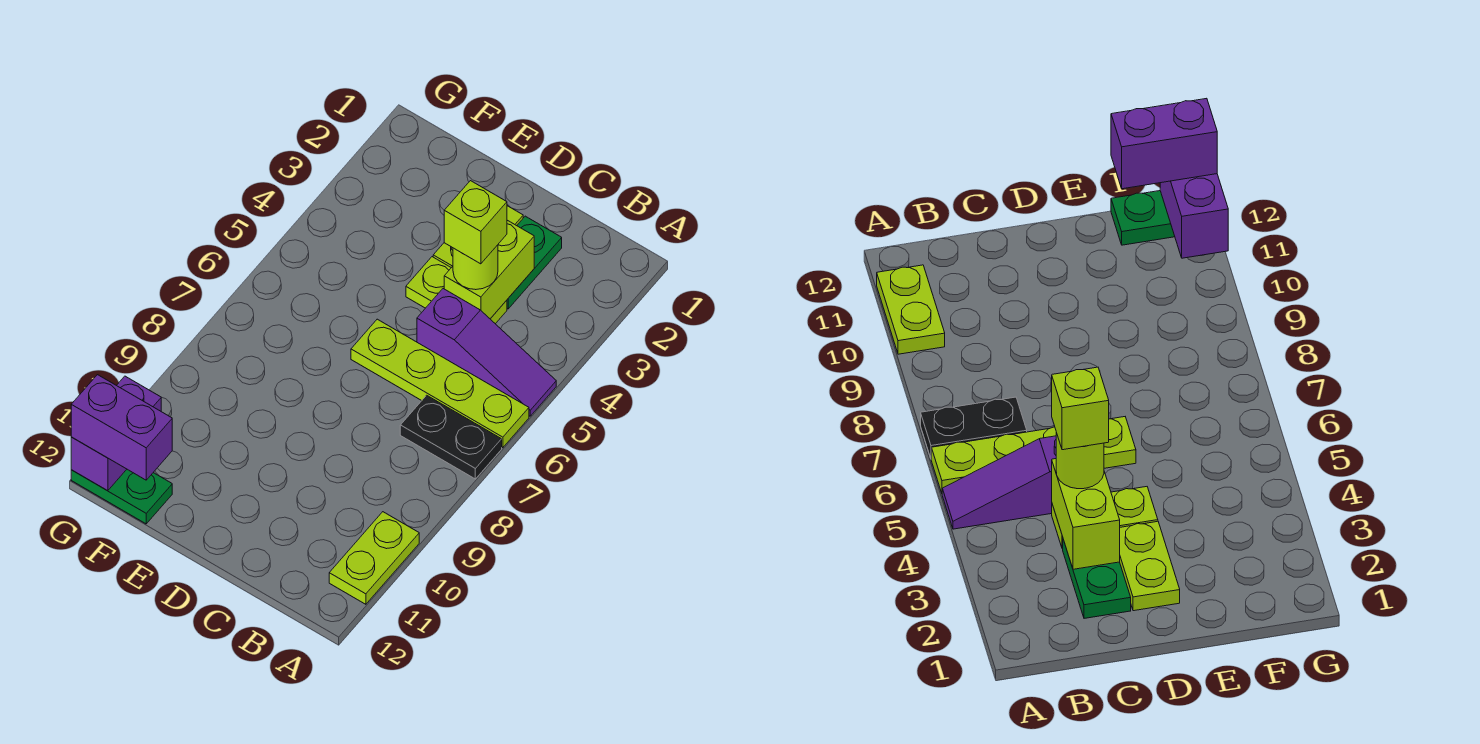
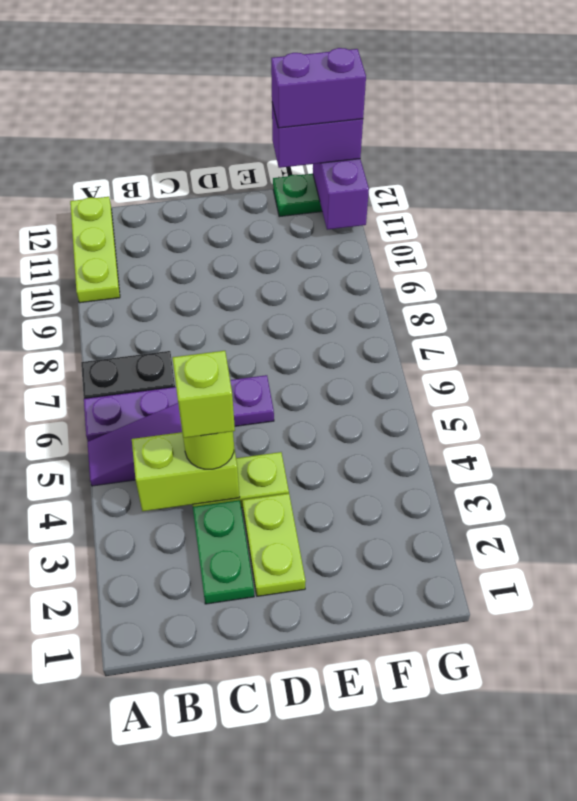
lime plate A6:D6 level 1 -> purple plate A6:D6 level 1
lime plate A10:A11 level 1 -> lime plate A10:A12 level 1
lime brick C3:C4 level 2 -> lime brick B4:C4 level 2
none -> purple brick F12:G12 level 4

